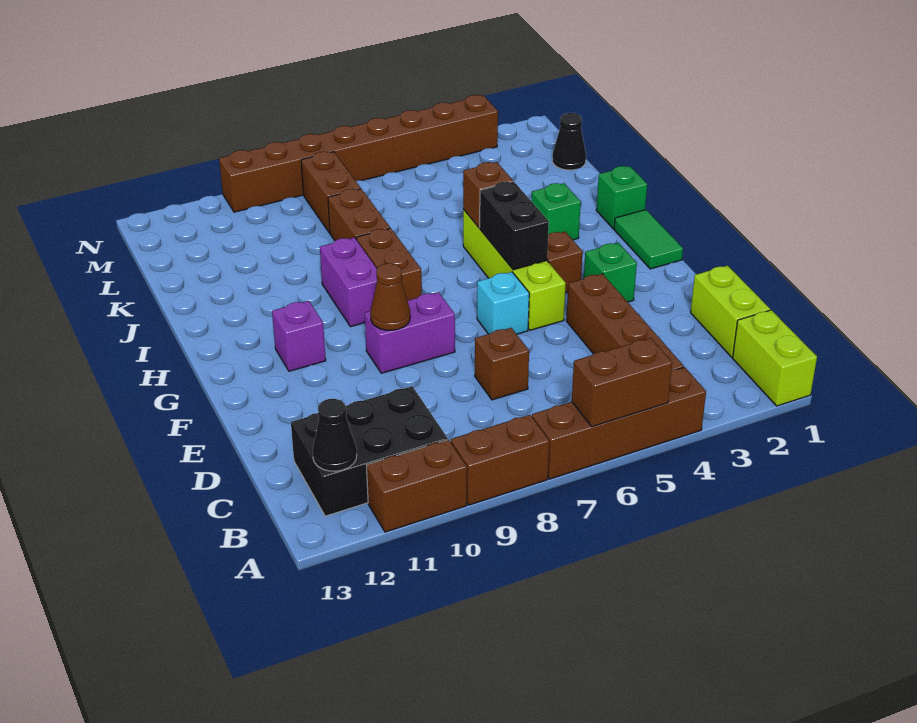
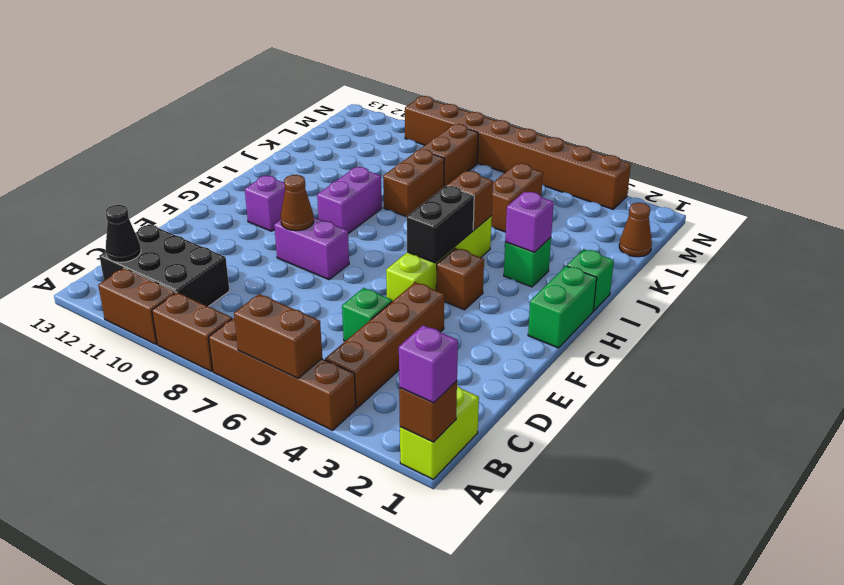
none -> purple brick A1 level 3
lime brick C1:D1 level 1 -> none
brown brick D7 level 1 -> brown brick A1 level 2
green brick F3 level 1 -> green brick D5 level 1
cyan brick F6 level 1 -> none
green tile G1:H1 level 1 -> green brick G1:H1 level 1
brown brick H8:I8 level 1 -> brown brick K5:L5 level 1
none -> purple brick I3 level 2
black cone L1 level 1 -> brown cone L1 level 1

